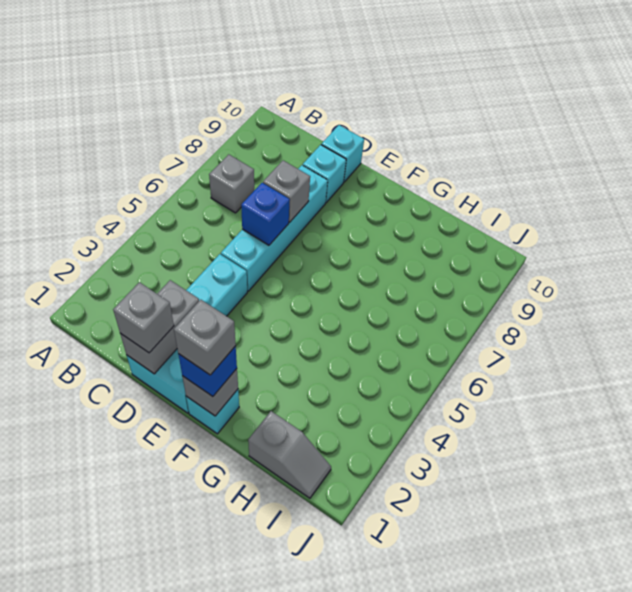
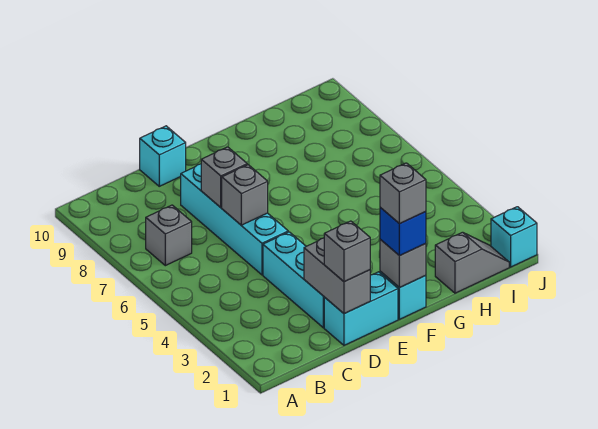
blue brick D6 level 2 -> grey brick D6 level 2
cyan brick D9 level 1 -> cyan brick J1 level 1

